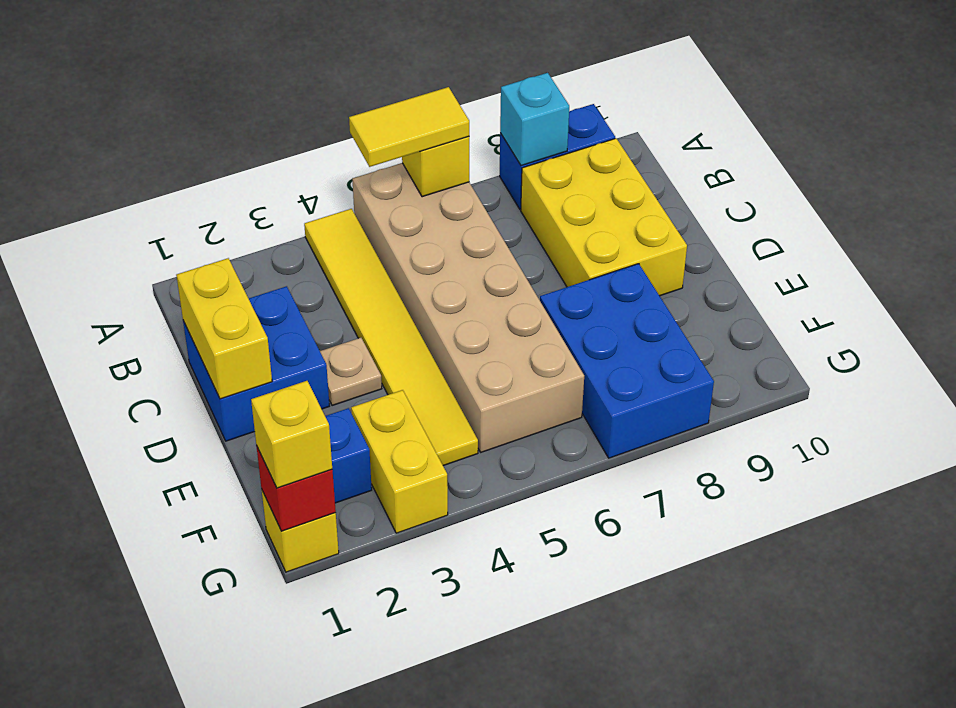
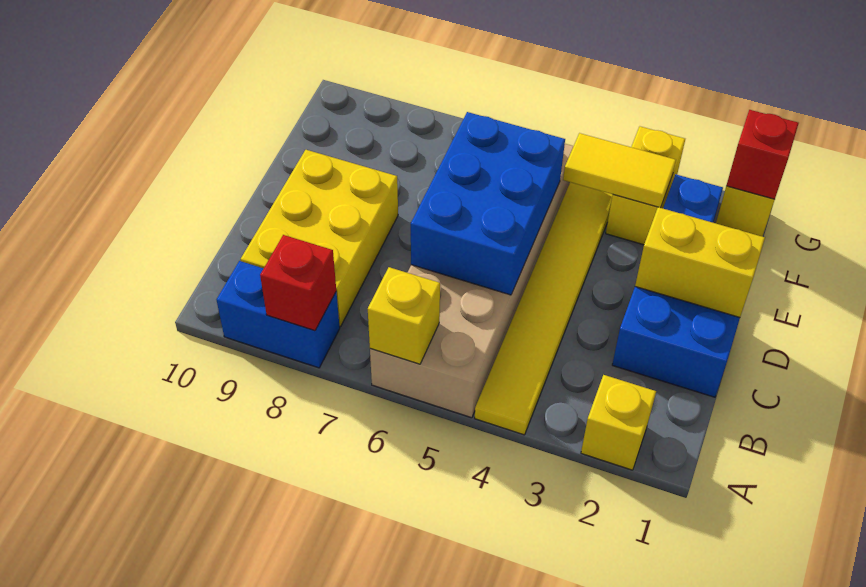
yellow tile A5:A6 level 3 -> yellow tile F3:F4 level 2
cyan brick A8 level 2 -> red brick A8 level 2
yellow brick C1:D1 level 2 -> yellow brick D1:D2 level 2
tan plate D3 level 1 -> none
blue brick E7:G8 level 1 -> blue brick C5:E6 level 2
yellow brick G1 level 3 -> yellow brick A2 level 1

